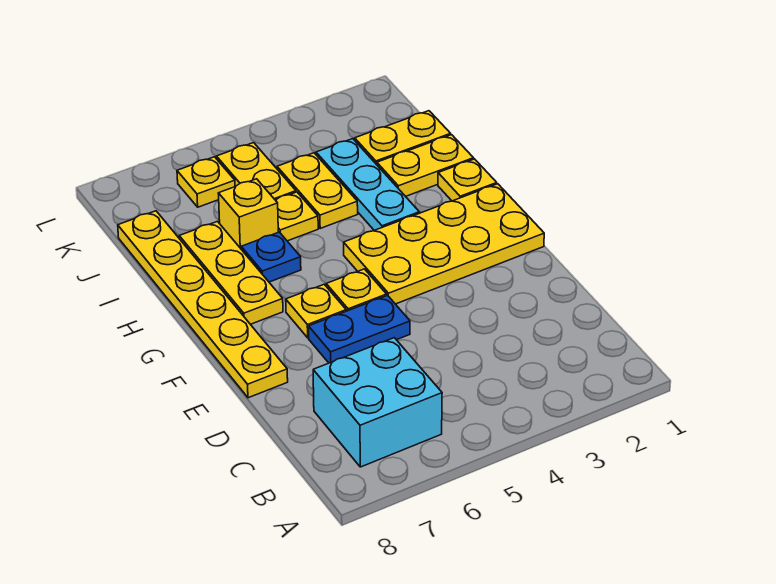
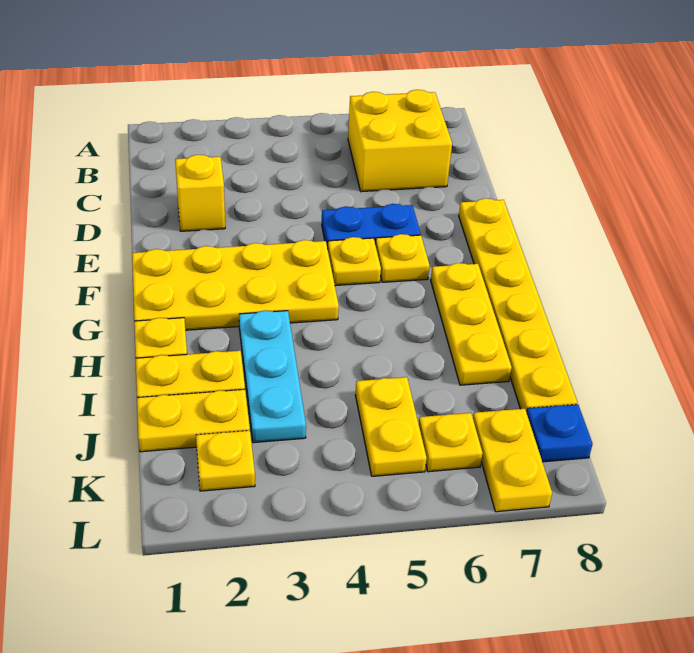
cyan brick B6:C7 level 1 -> yellow brick B6:C7 level 1
blue plate H6 level 1 -> blue plate K8 level 1
yellow plate I4:J4 level 1 -> yellow plate K7:L7 level 1
yellow plate I5 level 1 -> yellow plate K2 level 1
yellow brick I6 level 1 -> yellow brick D2 level 1

